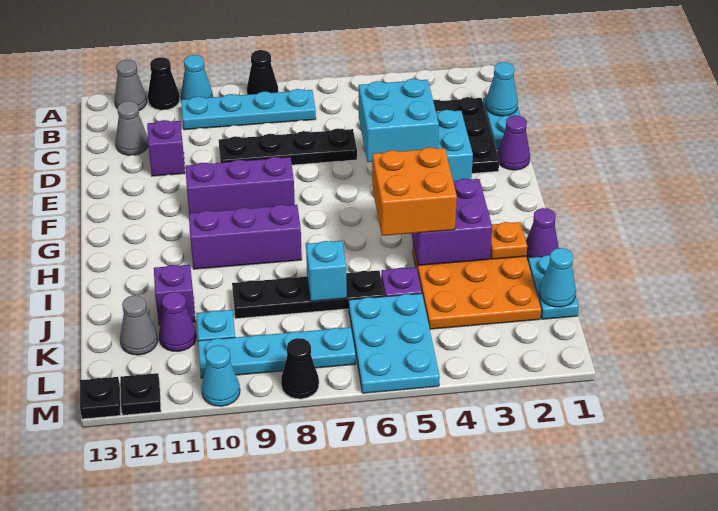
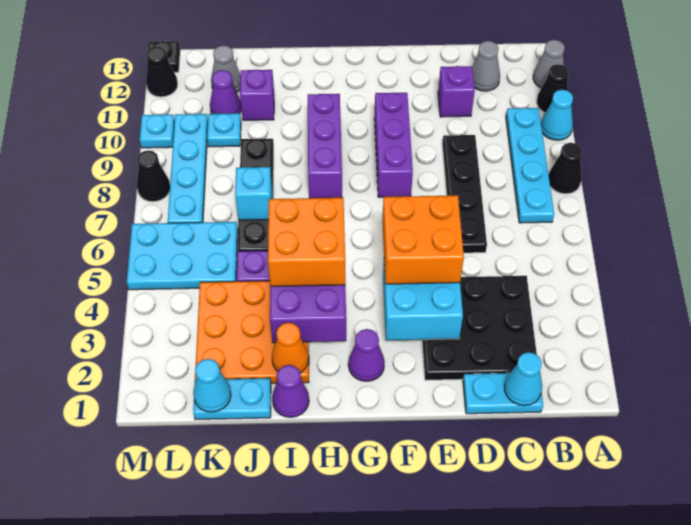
purple cone E1 level 1 -> purple cone G2 level 1
cyan brick E4:F5 level 3 -> orange brick E4:F5 level 3
orange plate I2 level 2 -> orange cone I2 level 2
cyan cone M10 level 1 -> cyan plate M10 level 1
black plate M12 level 1 -> black cone M12 level 1

